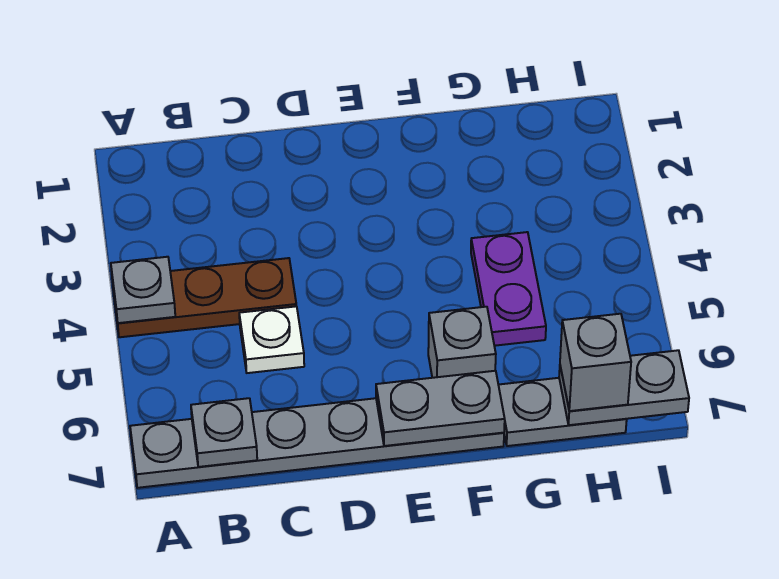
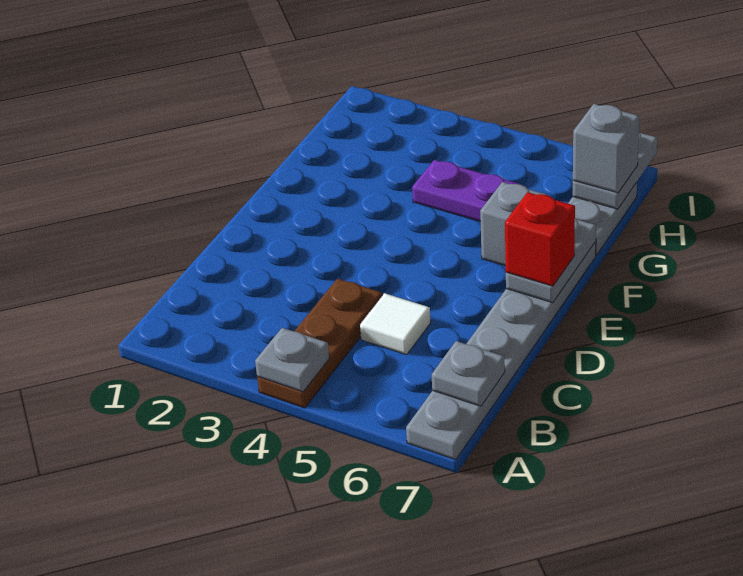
white plate C5 level 1 -> white tile C5 level 1
none -> red brick E7 level 3

